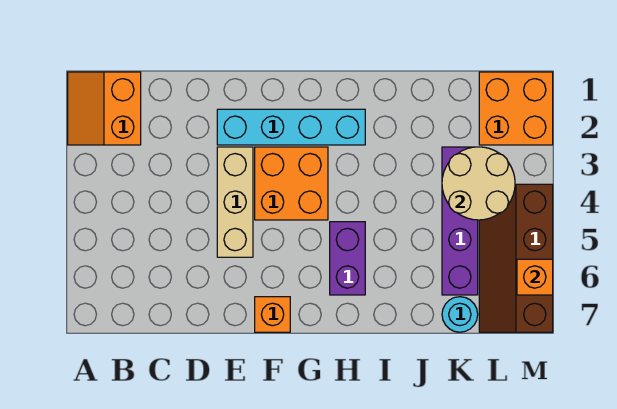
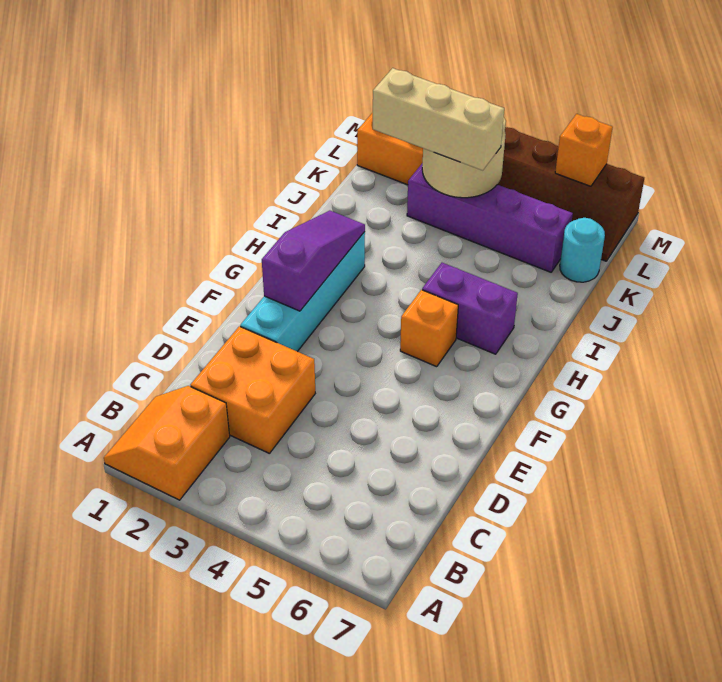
orange slope A1:B2 level 1 top B -> orange slope A1:B2 level 1 top 2
tan brick E3:E5 level 1 -> tan brick K2:K4 level 3
none -> purple slope F2:H2 level 2 top F
orange brick F3:G4 level 1 -> orange brick C2:D3 level 1
orange brick F7 level 1 -> orange brick G5 level 1

